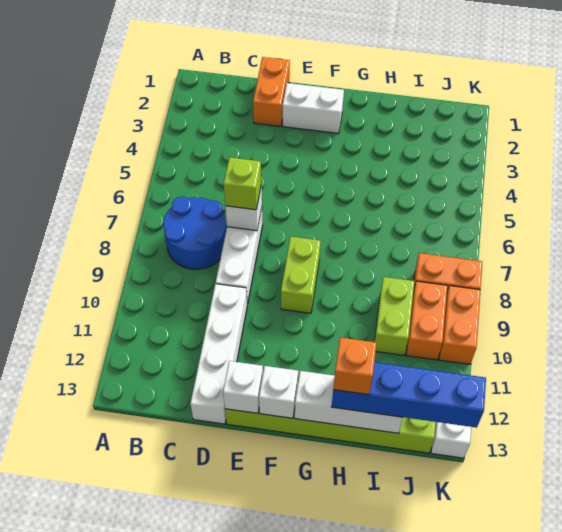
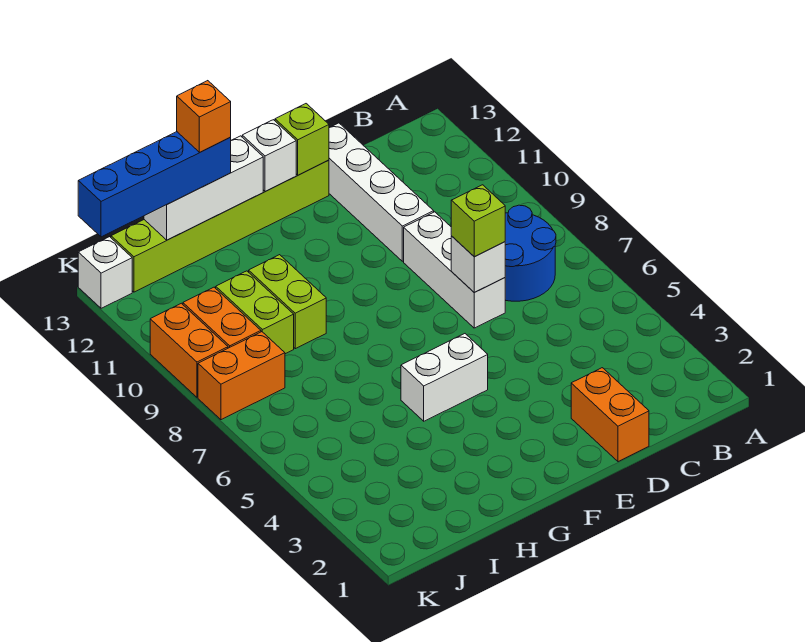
white brick E2:F2 level 1 -> white brick F5:G5 level 1
white brick E13 level 2 -> lime brick E13 level 2
lime brick F8:F9 level 1 -> lime brick H9:H10 level 1

